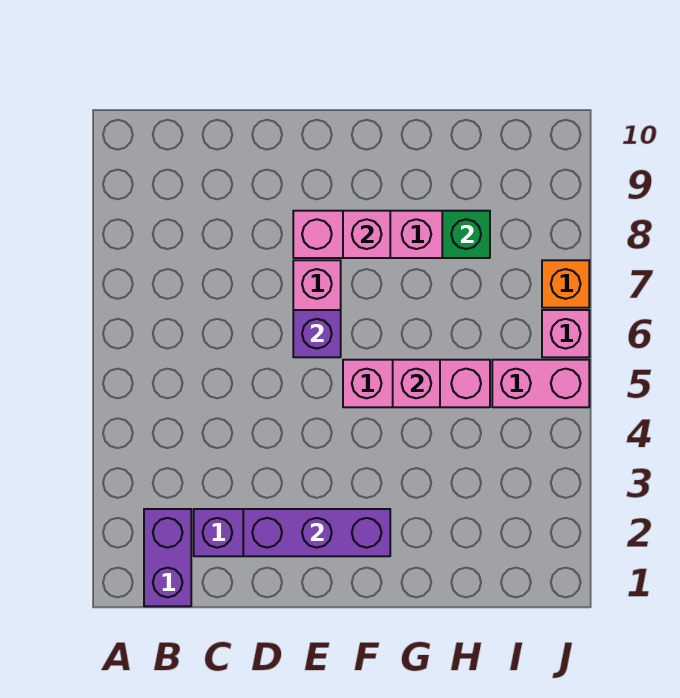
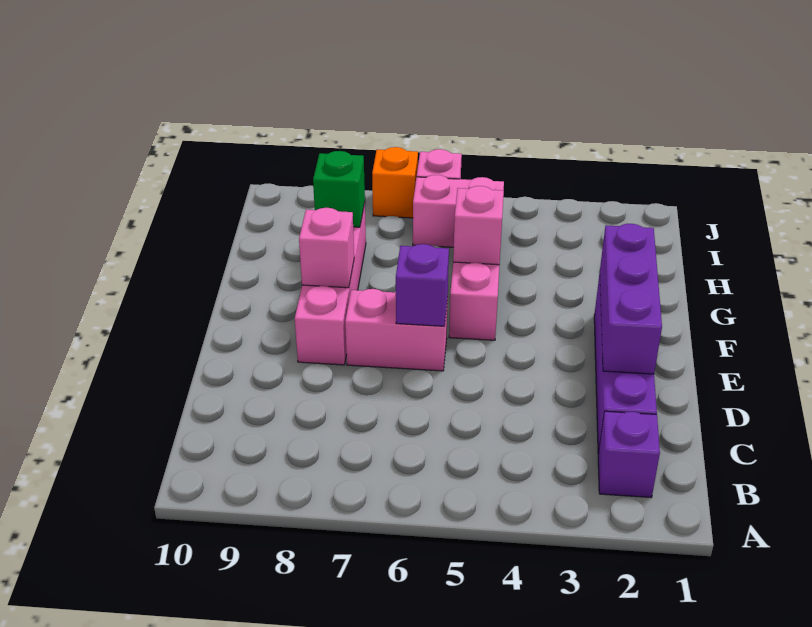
purple brick B1:B2 level 1 -> purple brick B2 level 1
pink brick I5:J5 level 1 -> pink brick I5:I6 level 1

